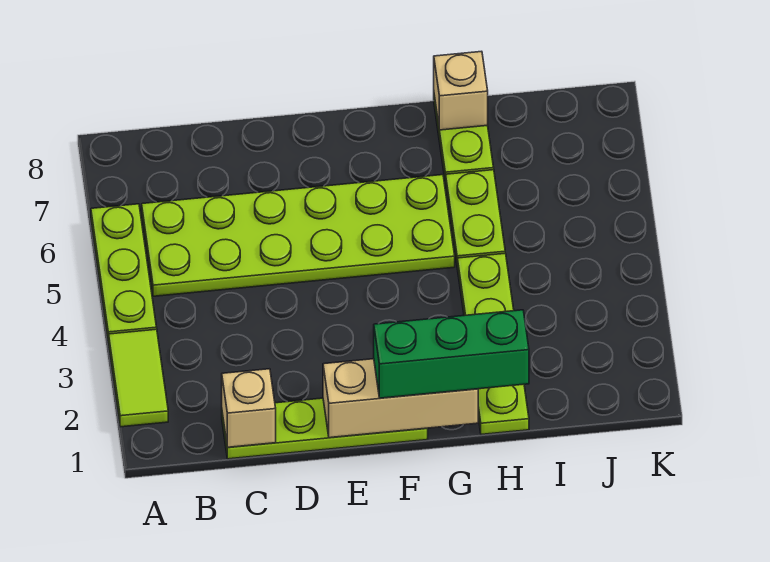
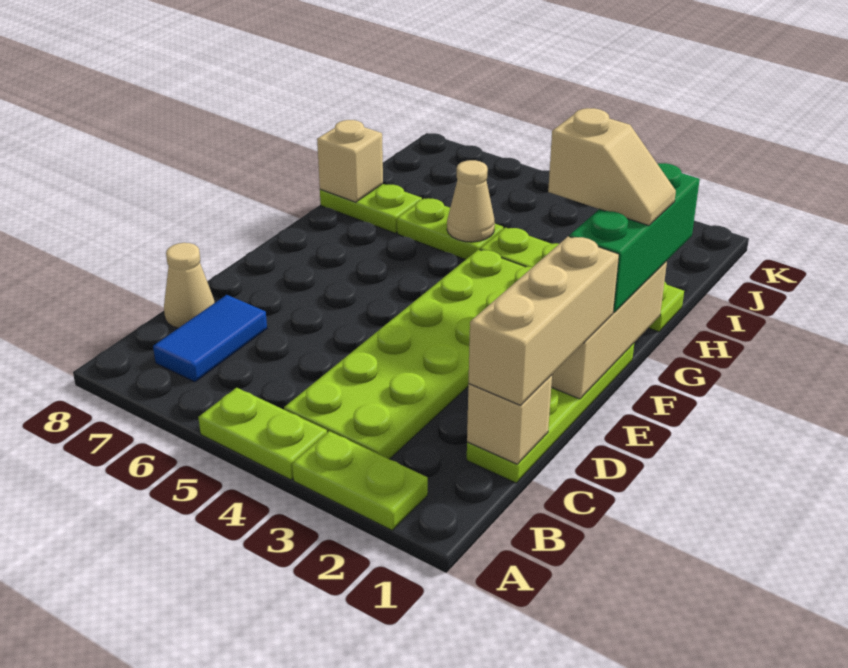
lime tile A2:A3 level 1 -> lime plate A2:A3 level 1
lime plate A4:A6 level 1 -> lime plate A4:A5 level 1
lime plate B5:G6 level 1 -> lime plate B3:G4 level 1
none -> blue tile B7:C7 level 1
none -> tan brick C1:E1 level 3
none -> tan cone C8 level 1
none -> tan slope G1:G2 level 4 top 2
none -> tan cone H5 level 2

